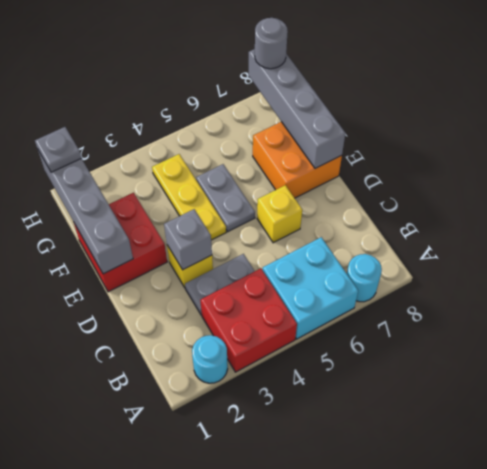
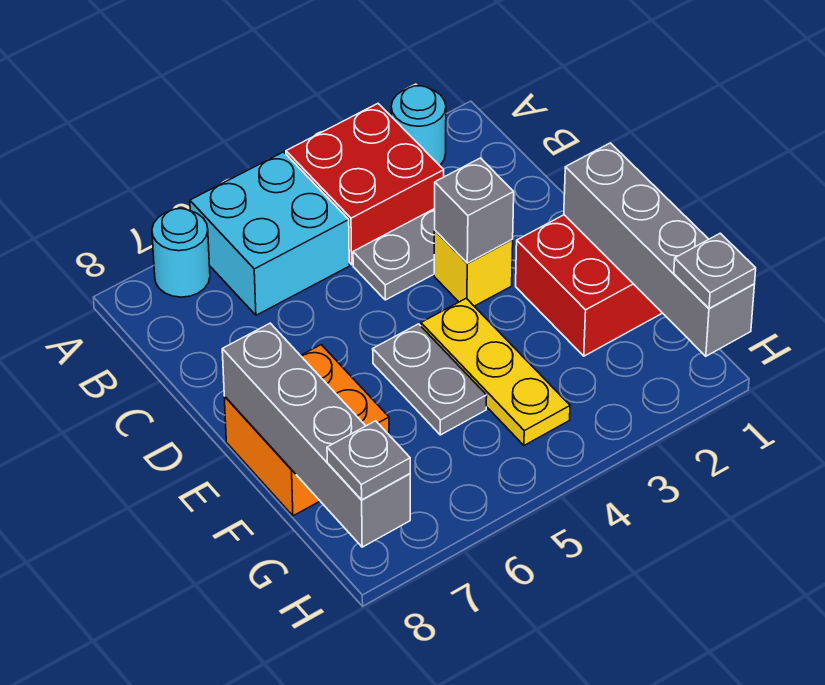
yellow brick D6 level 1 -> none
grey round brick H8 level 3 -> grey plate H8 level 3

